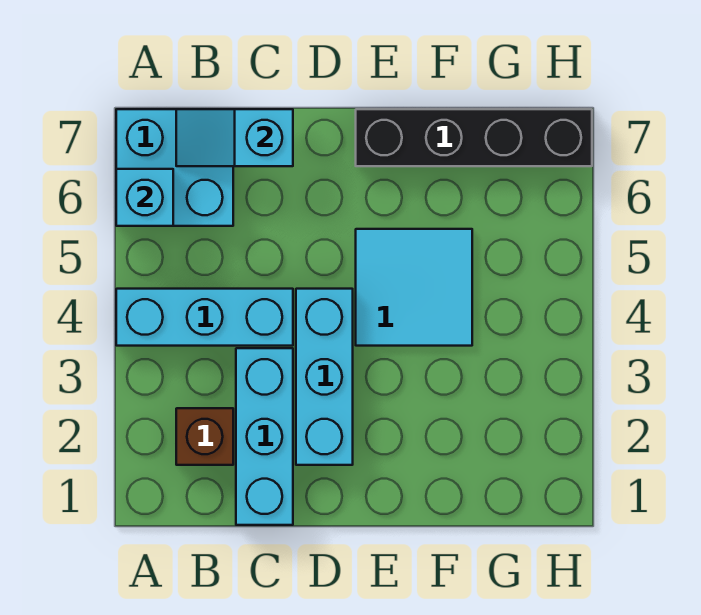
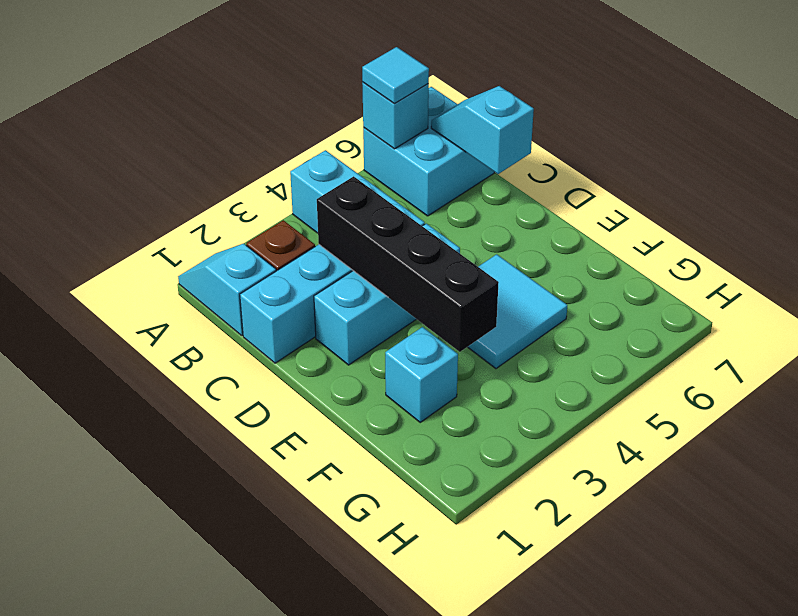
none -> cyan slope A1:B1 level 1 top B
none -> cyan tile A6 level 3
black brick E7:H7 level 1 -> black brick C3:F3 level 2
none -> cyan brick F2 level 1

